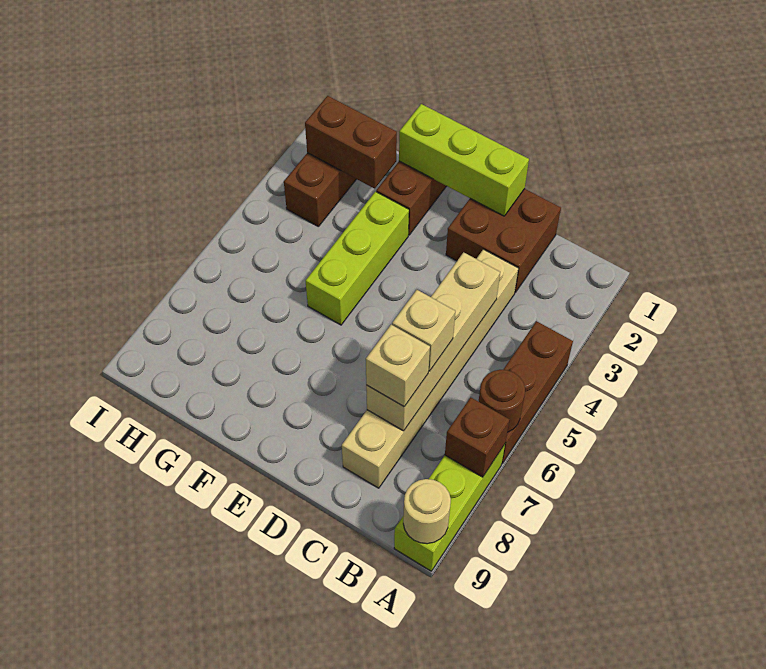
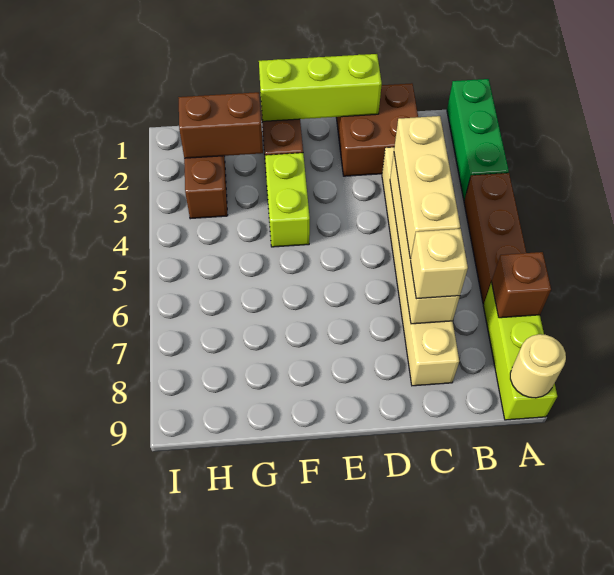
none -> green brick A1:A3 level 1
brown round brick A6 level 2 -> none
tan brick C6 level 3 -> tan brick C4:C6 level 3
lime brick F3:F5 level 1 -> lime brick F3:F4 level 1

